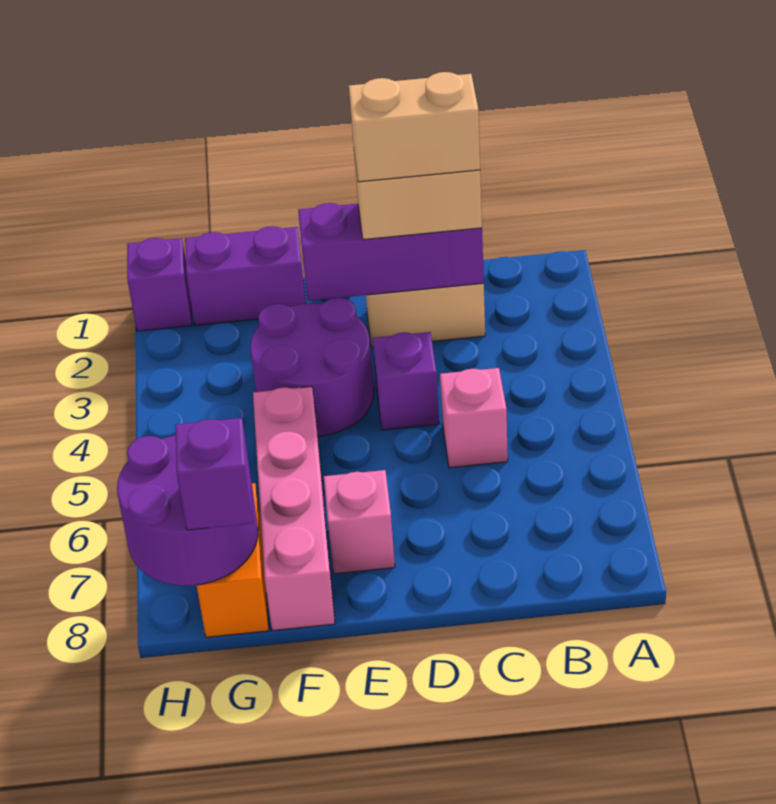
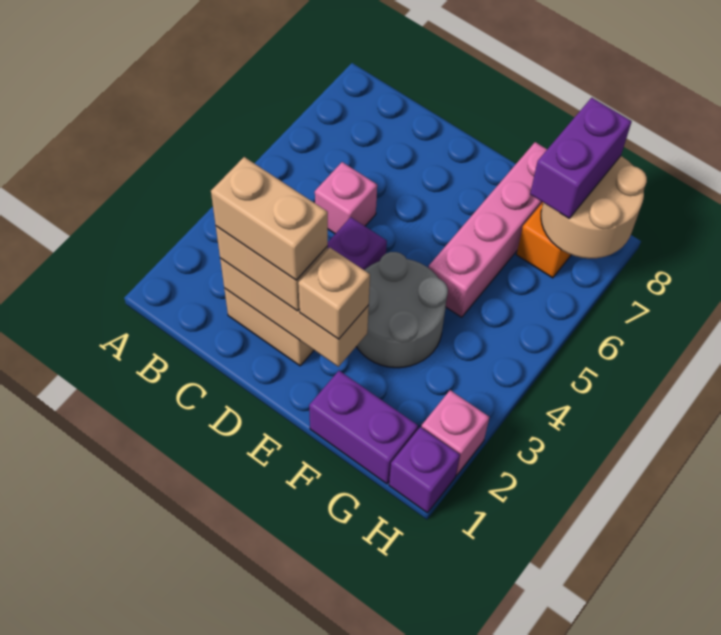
purple brick C2:E2 level 2 -> tan brick C2:E2 level 2
none -> tan brick E2 level 3
purple round brick E3:F4 level 1 -> grey round brick E3:F4 level 1
pink brick E7 level 1 -> pink brick H2 level 1
purple round brick G7:H8 level 2 -> tan round brick G7:H8 level 2
purple brick G8 level 3 -> purple brick G7:G8 level 3

